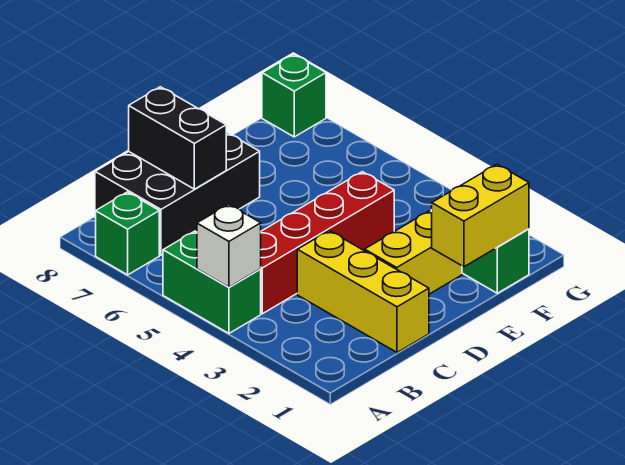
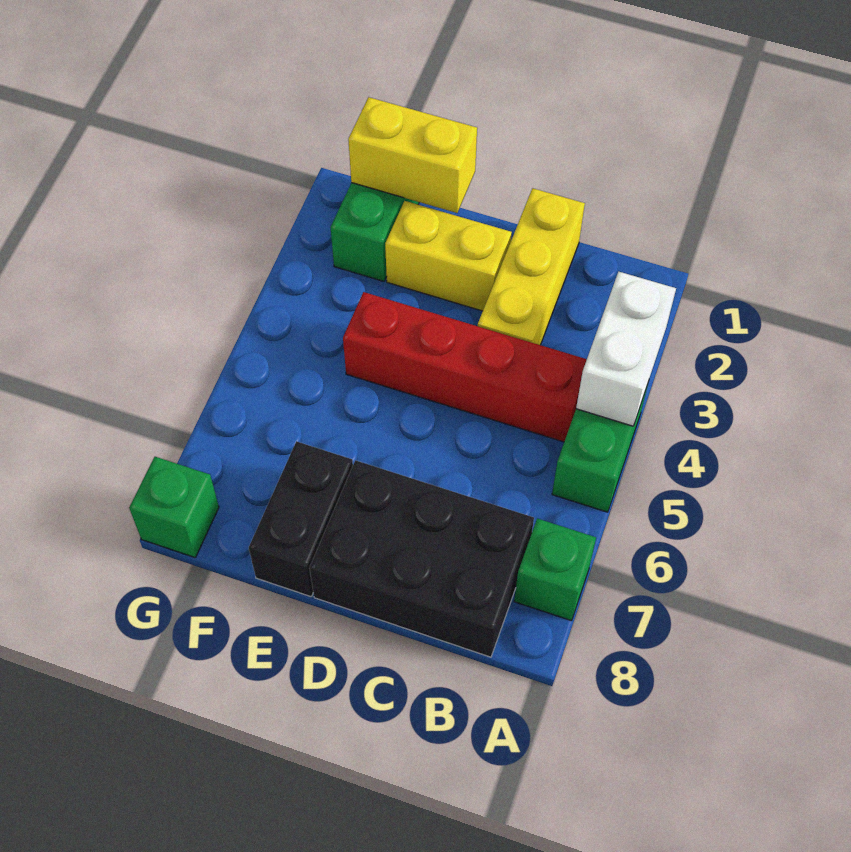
white brick A4 level 2 -> white brick A3:A4 level 2
black brick C7:C8 level 2 -> black brick E7:E8 level 1

